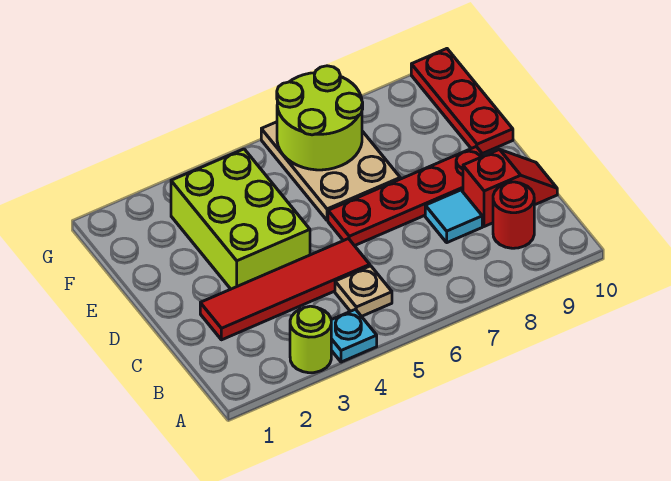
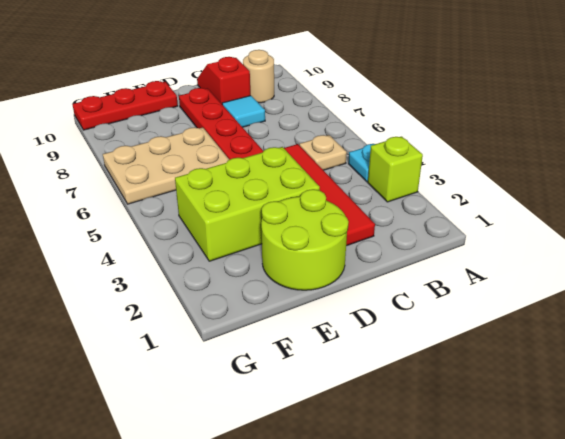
lime round brick A3 level 1 -> lime brick A3 level 1
red round brick B9 level 1 -> tan round brick B9 level 1
lime round brick F6:G7 level 2 -> lime round brick D1:E2 level 1

